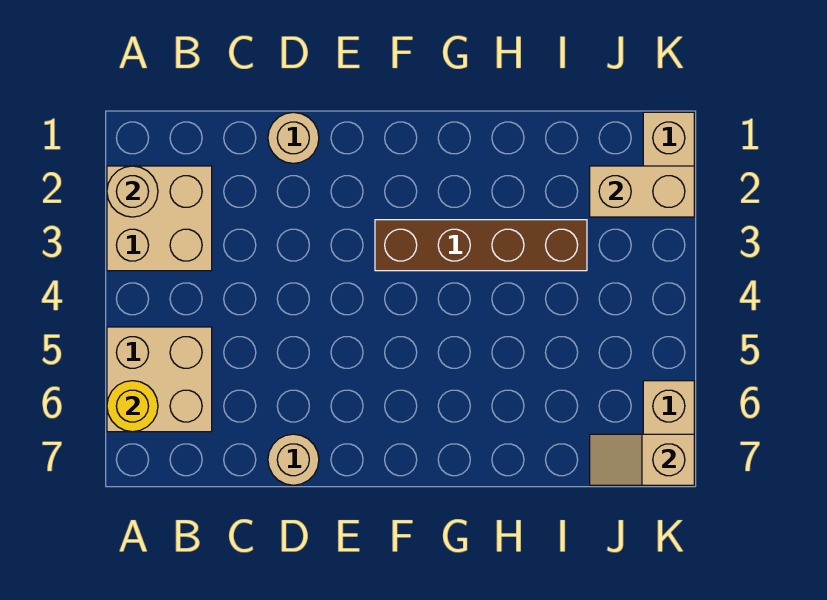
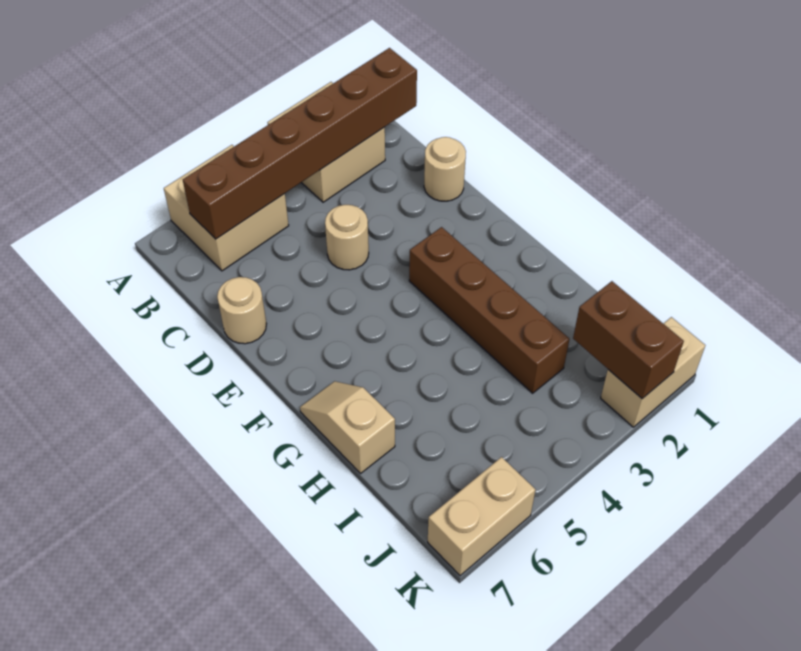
tan round brick A2 level 2 -> tan round brick D4 level 1
yellow round brick A6 level 2 -> none
none -> brown brick B1:B6 level 2
tan brick J2:K2 level 2 -> brown brick J2:K2 level 2
tan slope J7:K7 level 2 top K -> tan slope G7:H7 level 1 top H

